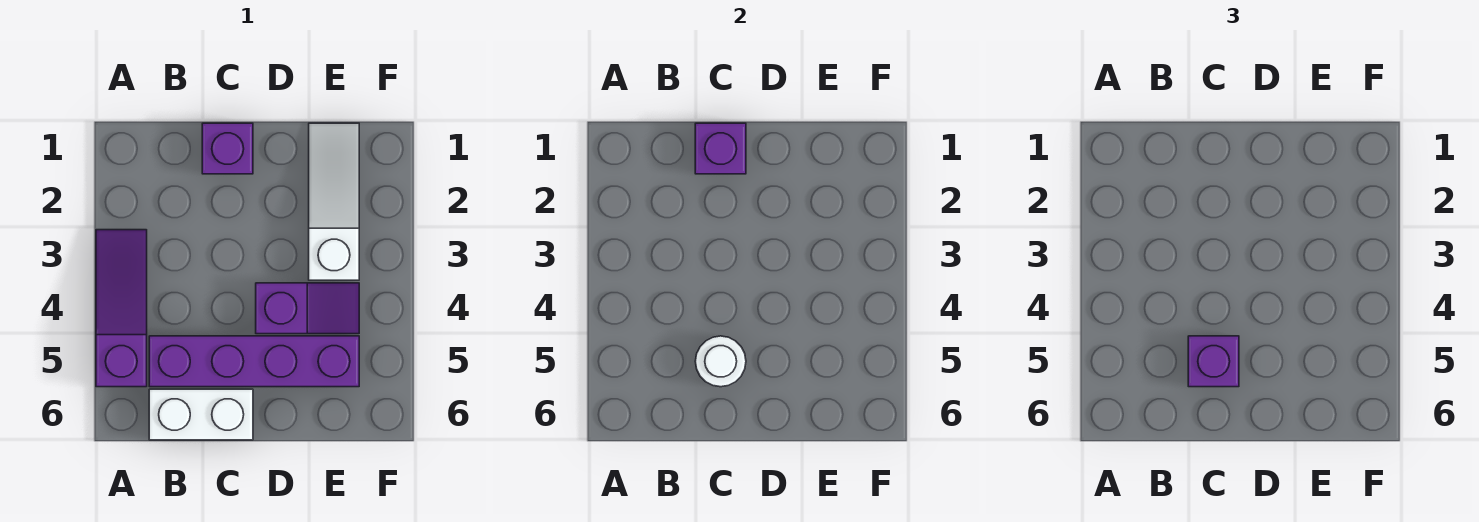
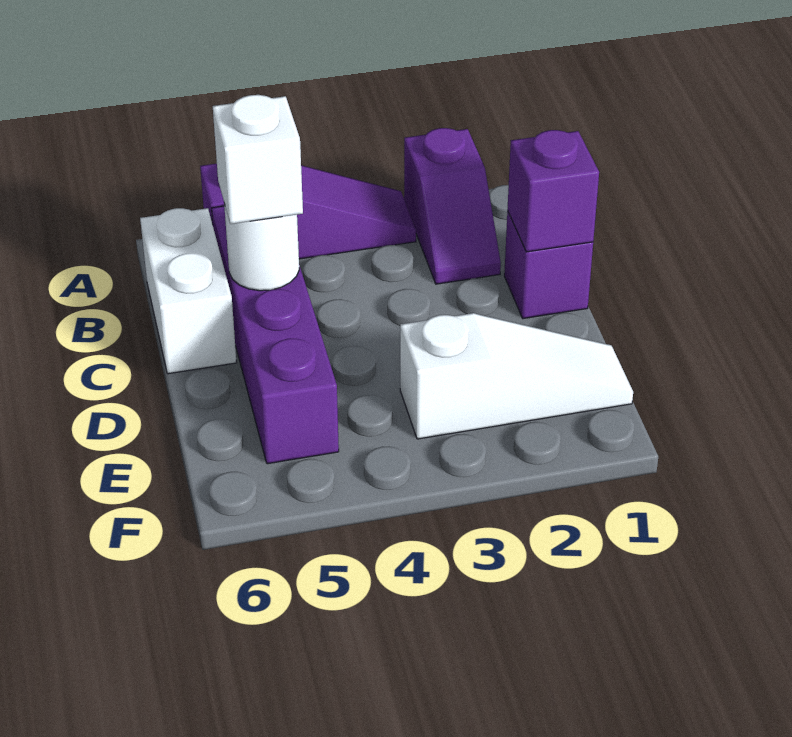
purple brick C5 level 3 -> white brick C5 level 3
purple slope D4:E4 level 1 top D -> purple slope A2:B2 level 1 top A

